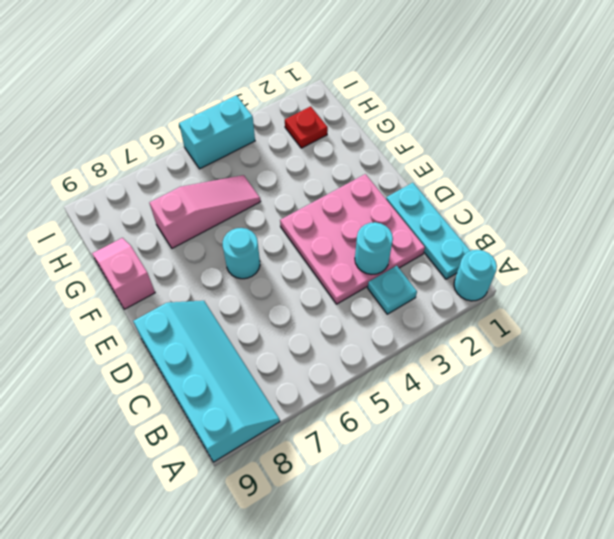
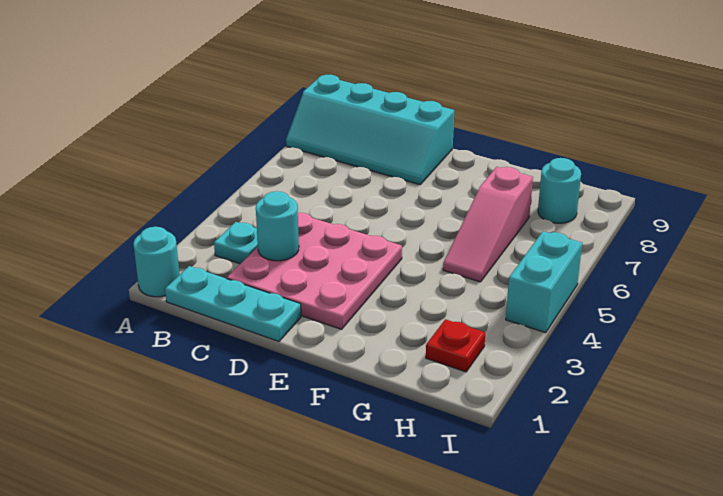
cyan round brick E6 level 1 -> cyan round brick H8 level 1
pink slope F9:G9 level 1 top F -> none

